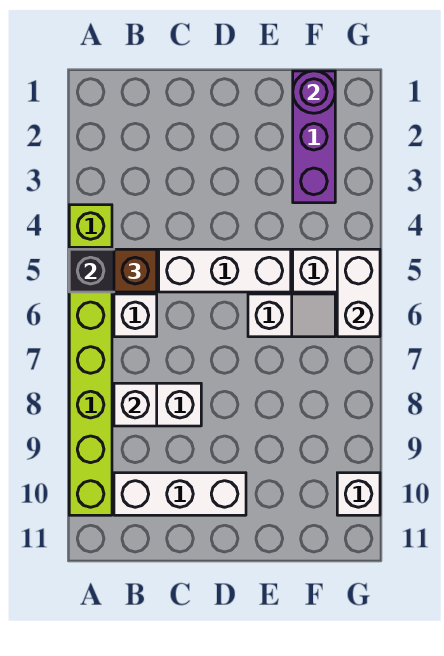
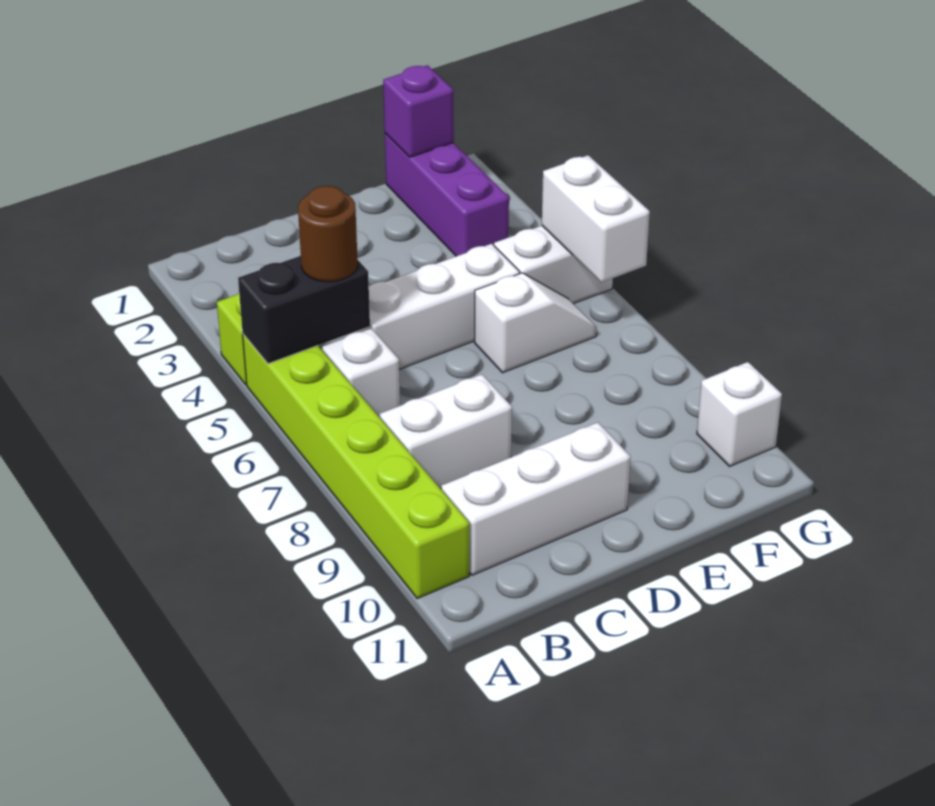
brown brick B5 level 3 -> brown round brick B5 level 3
white brick B8 level 2 -> none
purple round brick F1 level 2 -> purple brick F1 level 2

